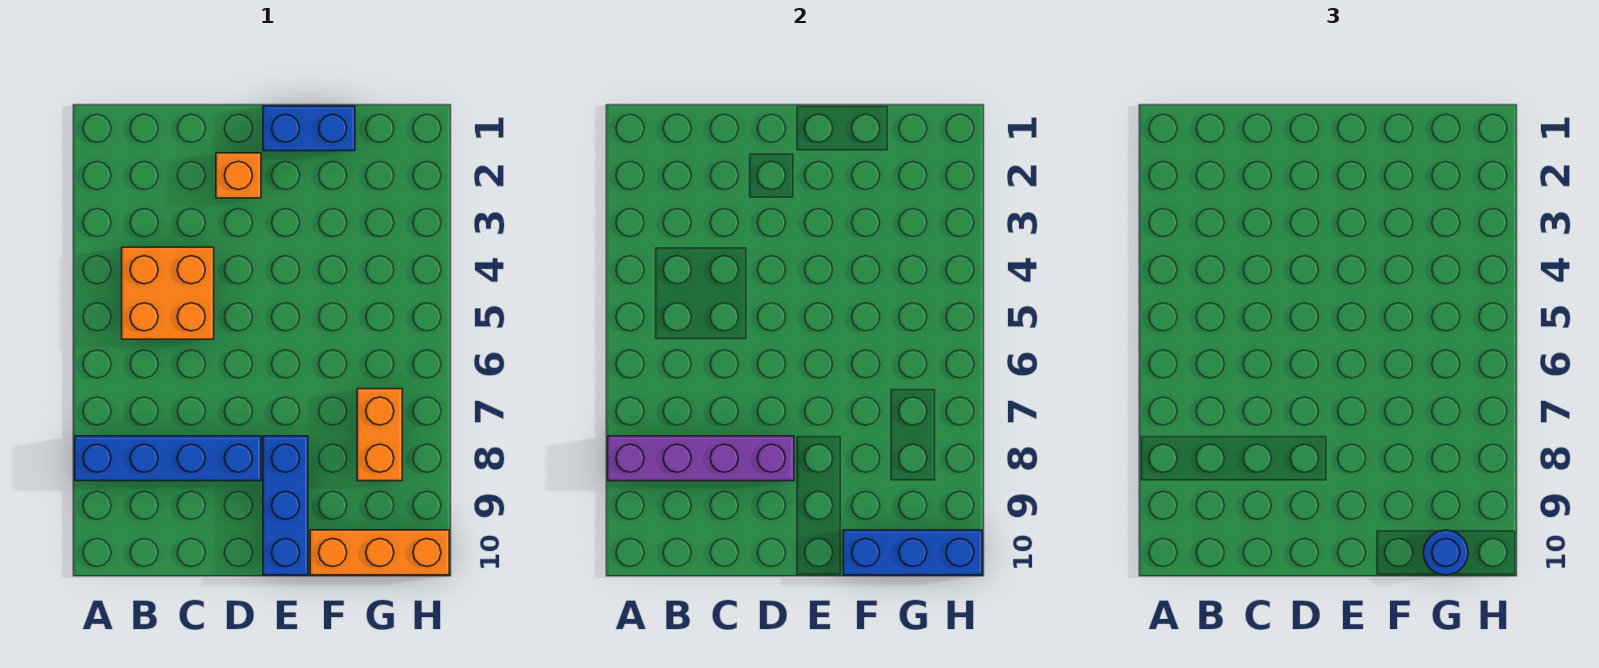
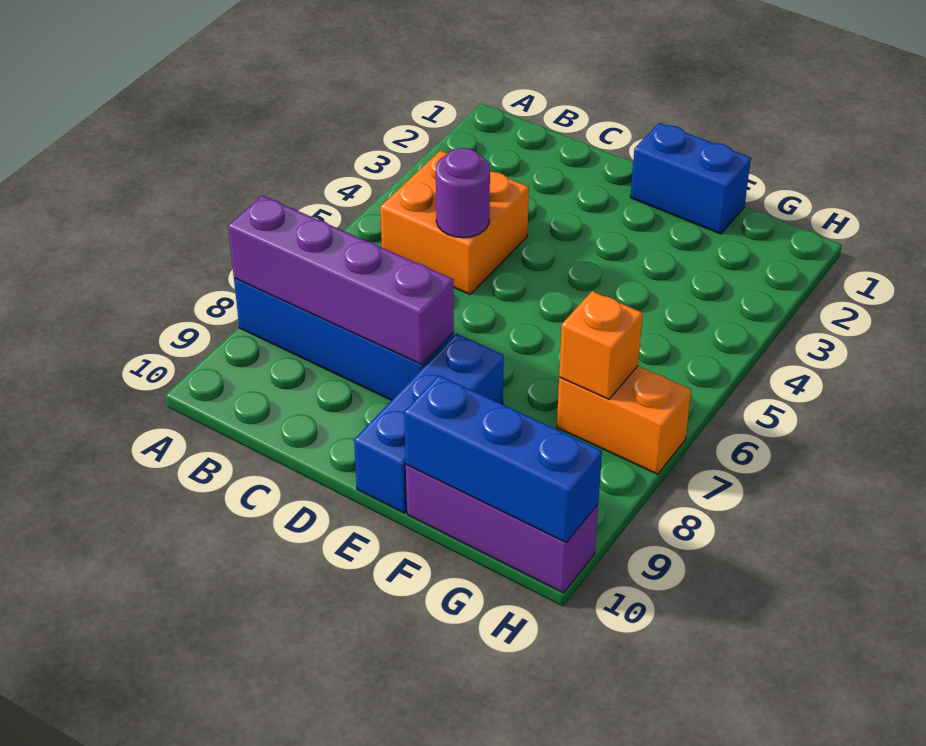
none -> purple round brick C5 level 2
orange brick D2 level 1 -> orange brick G7 level 2
orange brick F10:H10 level 1 -> purple brick F10:H10 level 1
orange brick G7:G8 level 1 -> orange brick G7:H7 level 1
blue round brick G10 level 3 -> none

